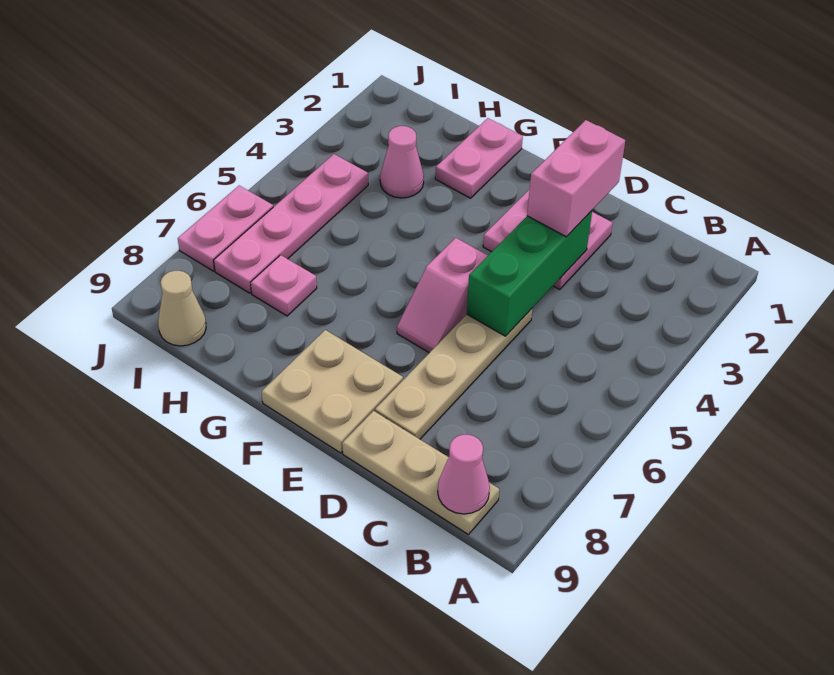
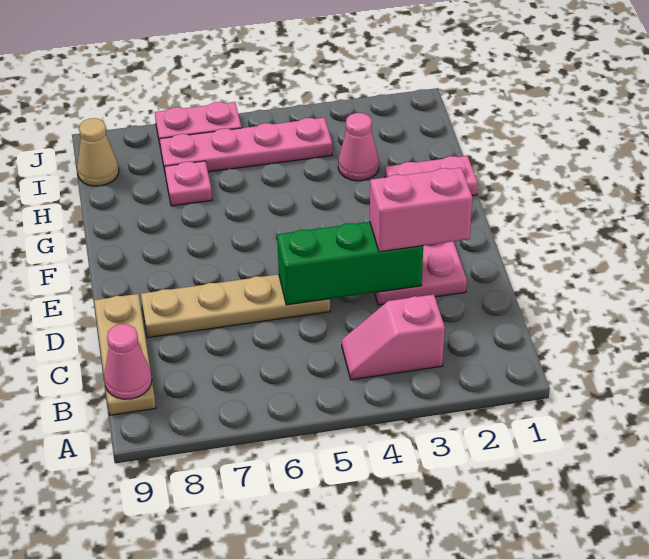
pink slope E5:E6 level 1 top 5 -> pink slope B3:B4 level 1 top 3
tan plate E8:F9 level 1 -> none

